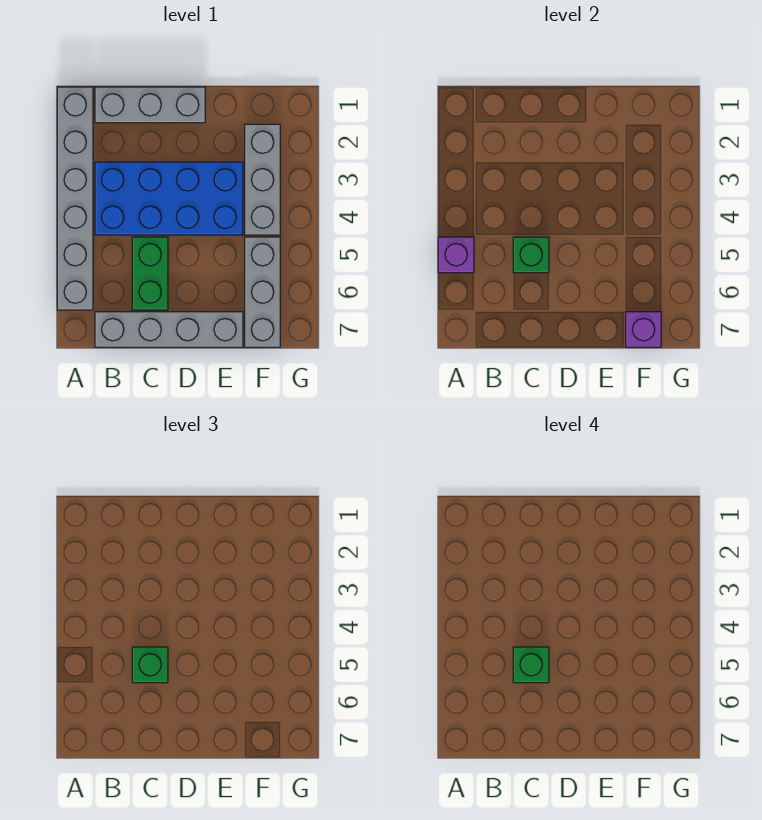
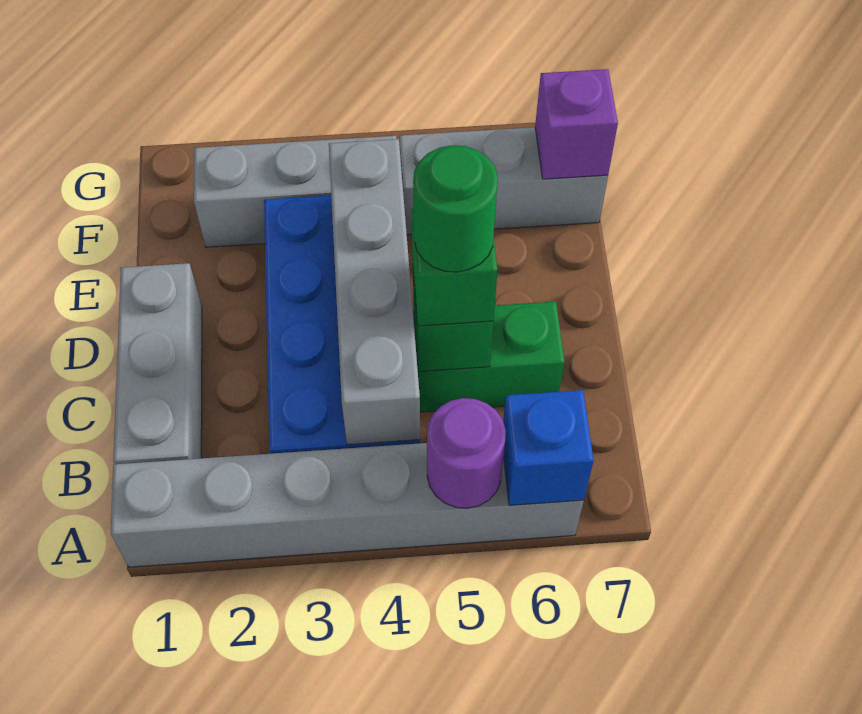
purple brick A5 level 2 -> purple round brick A5 level 2
none -> blue brick A6 level 2
grey brick B7:E7 level 1 -> grey brick B4:E4 level 2
green brick C5 level 4 -> green round brick C5 level 4

